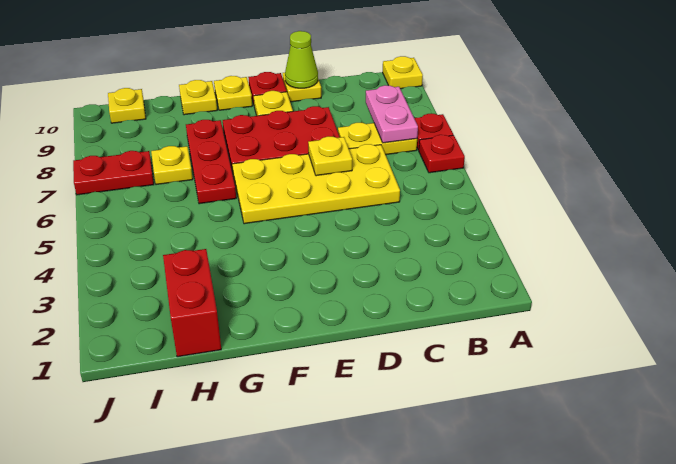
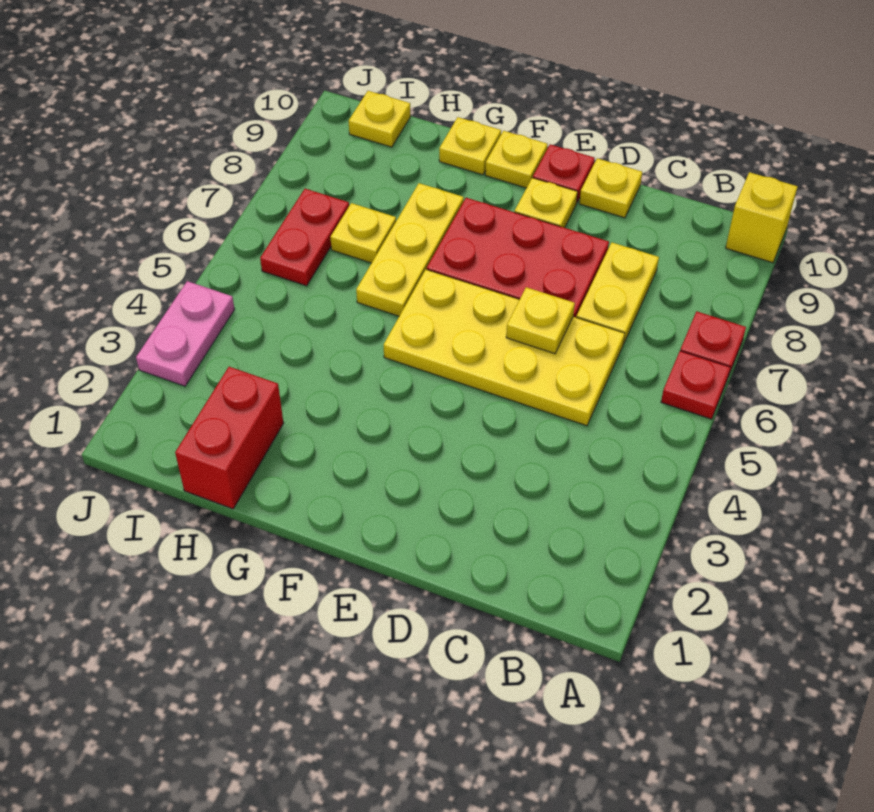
yellow plate A10 level 1 -> yellow brick A10 level 1
yellow plate B7:C7 level 1 -> yellow plate C7:C8 level 1
pink plate B7:B8 level 2 -> pink plate J3:J4 level 1
lime cone D10 level 2 -> none
red plate G6:G8 level 1 -> yellow plate G6:G8 level 1
red plate I7:J7 level 1 -> red plate I6:I7 level 1

